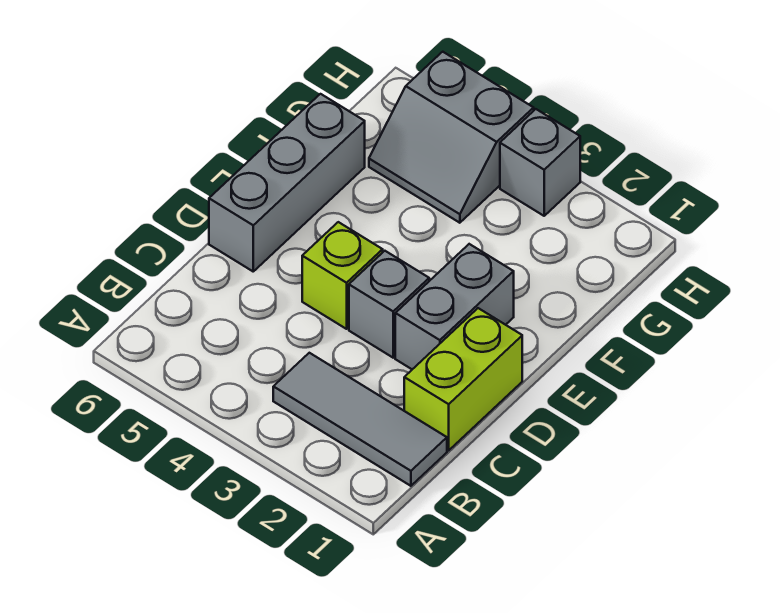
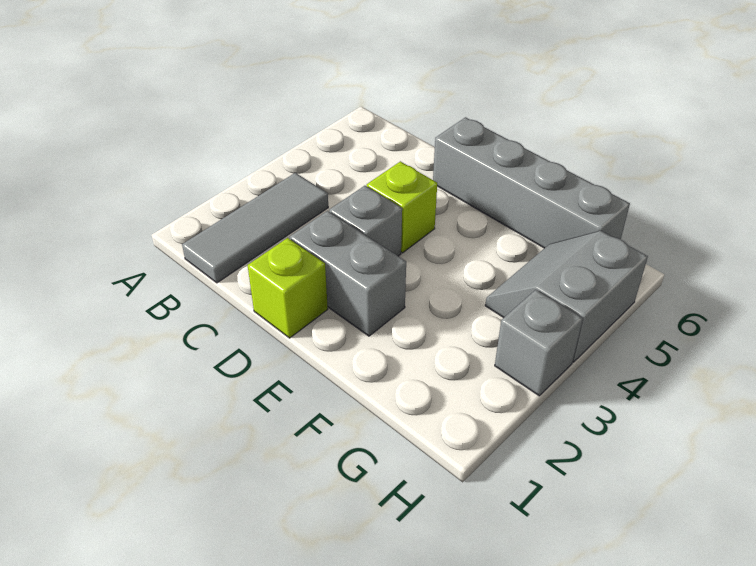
lime brick C1:D1 level 1 -> lime brick D1 level 1
grey brick D6:F6 level 1 -> grey brick D6:G6 level 1

